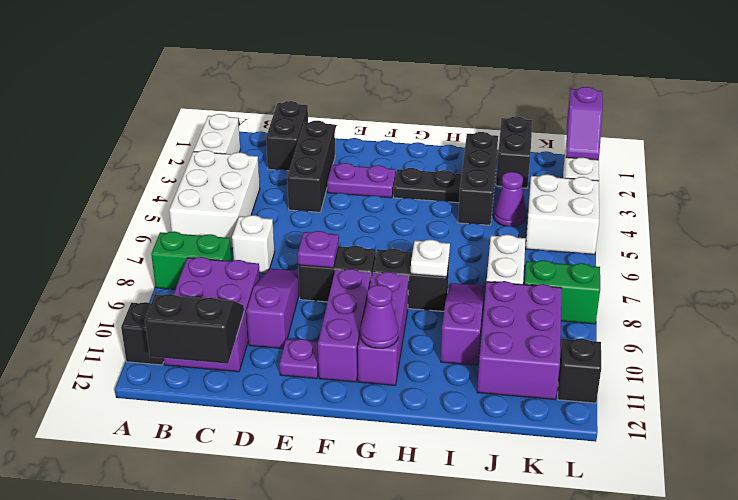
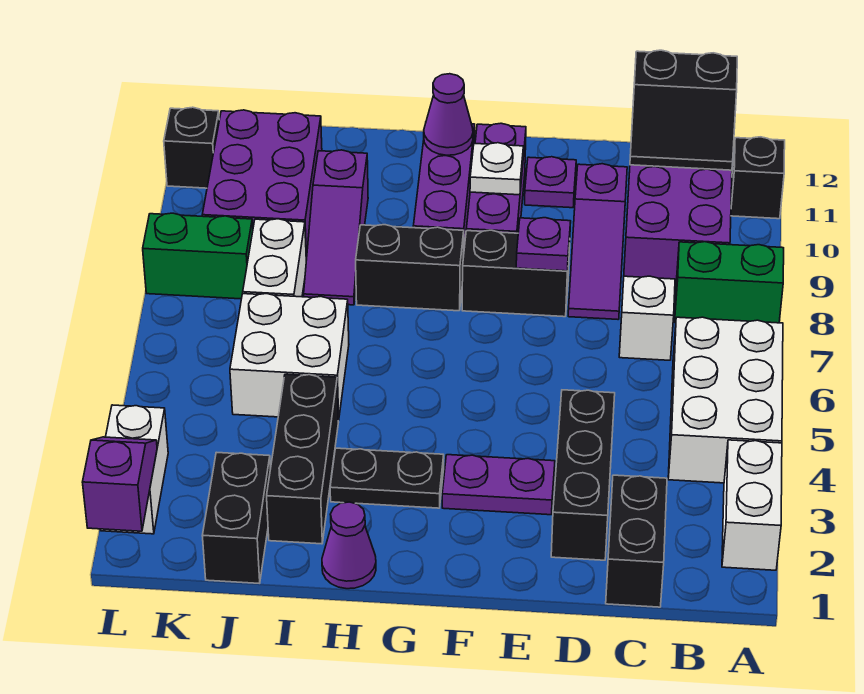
white plate H8 level 2 -> white plate F10 level 2
purple cone J4 level 1 -> purple cone H1 level 1
white brick K4:L5 level 1 -> white brick I5:J6 level 1

